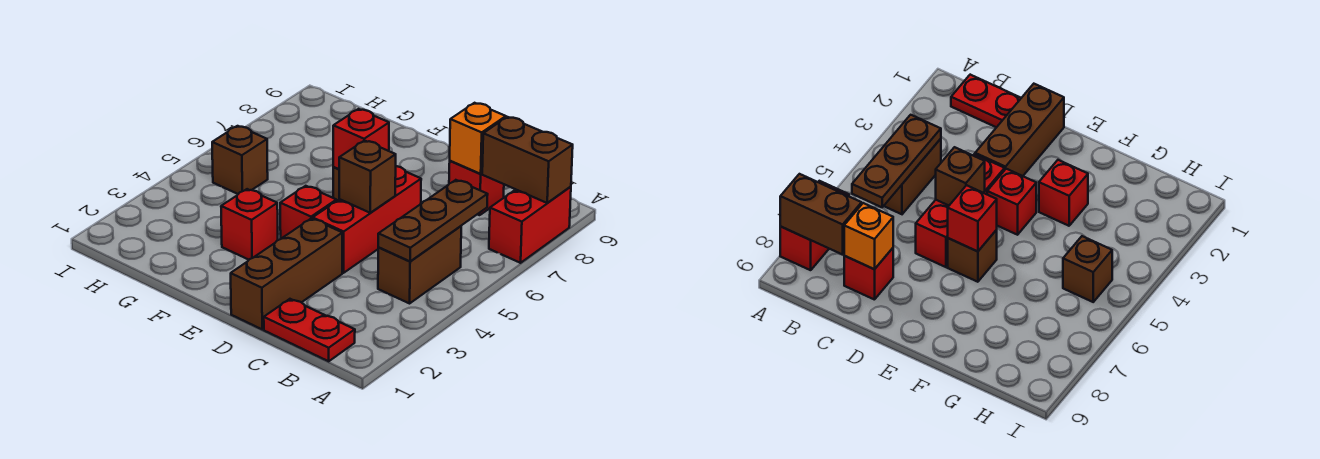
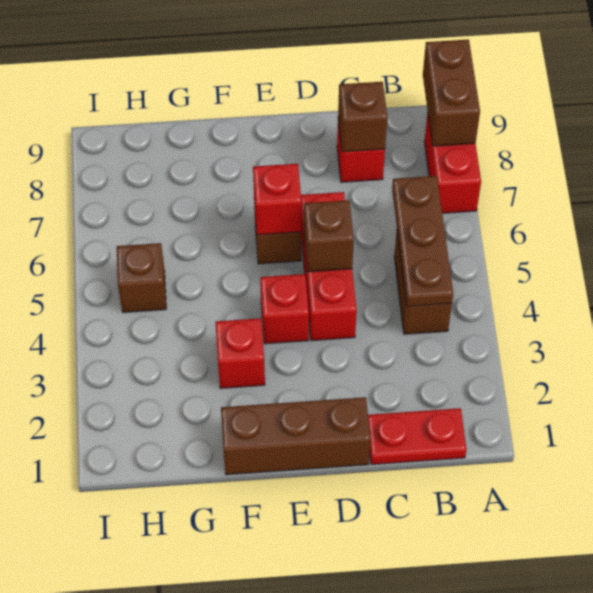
brown brick A8:B8 level 2 -> brown brick A8:A9 level 2
orange brick C8 level 2 -> brown brick C8 level 2
brown brick D1:D3 level 1 -> brown brick D1:F1 level 1

